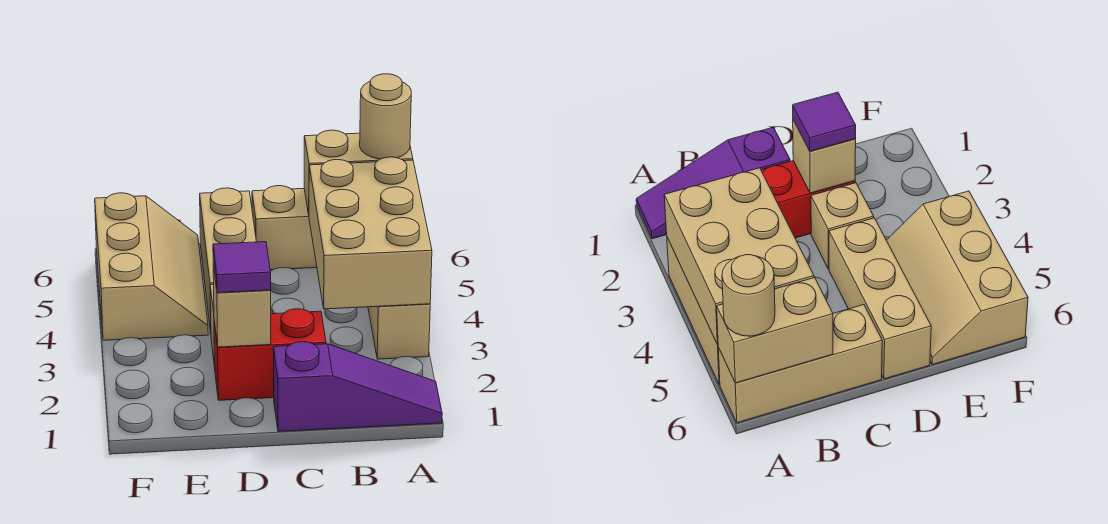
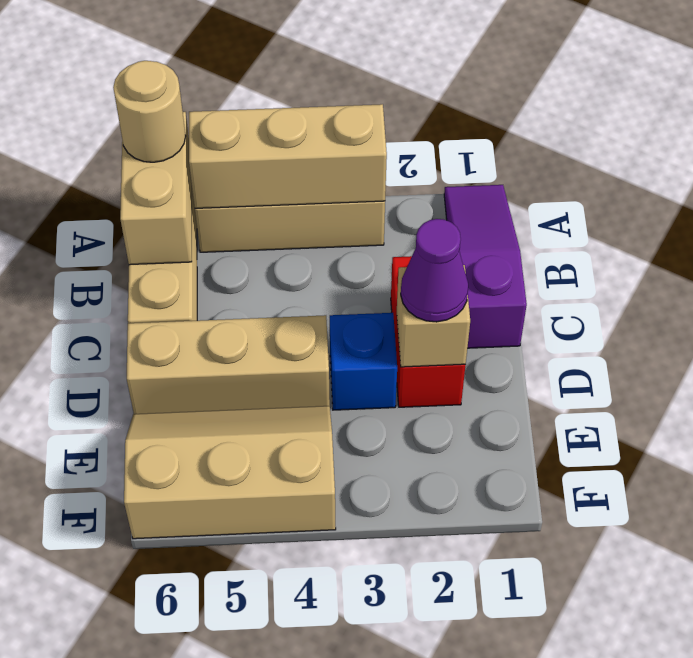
tan brick A3:B5 level 2 -> tan brick A3:A5 level 2
purple tile D2 level 3 -> purple cone D2 level 3
tan brick D3 level 1 -> blue brick D3 level 1

